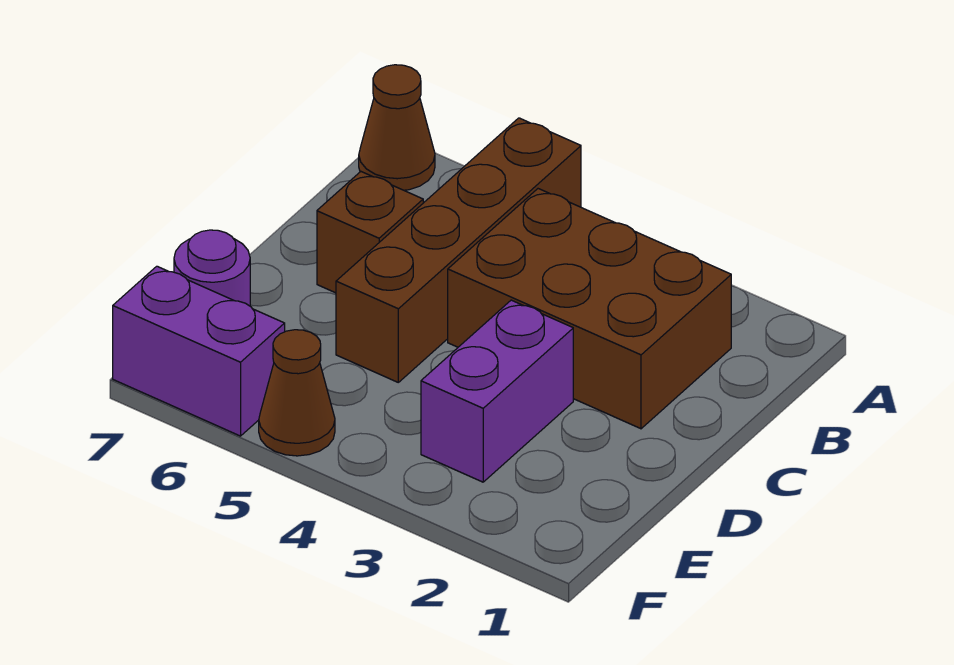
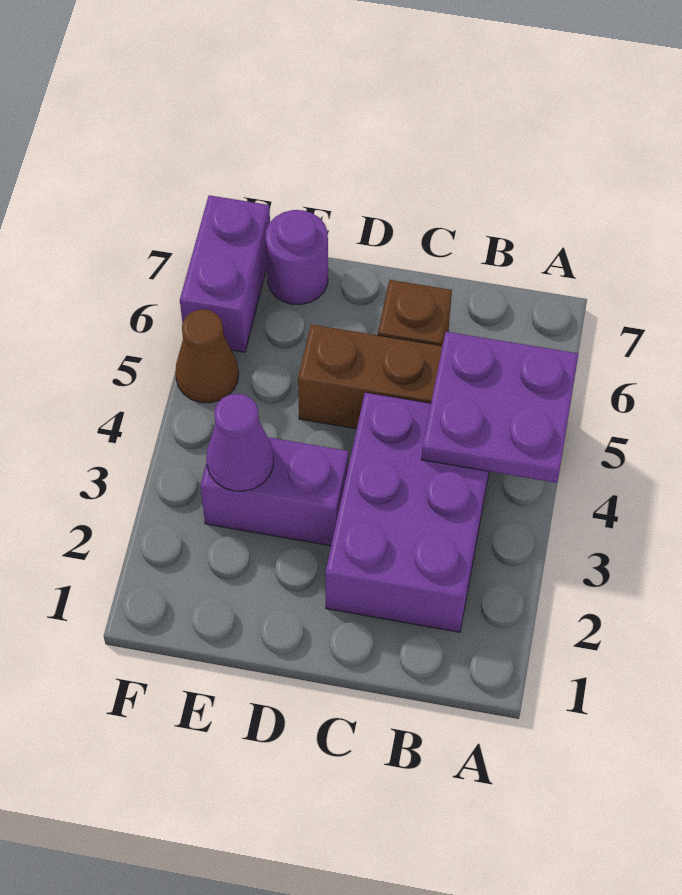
none -> purple plate A4:B5 level 2
brown cone A7 level 1 -> none
brown brick B2:C4 level 1 -> purple brick B2:C4 level 1
none -> purple cone E3 level 2

